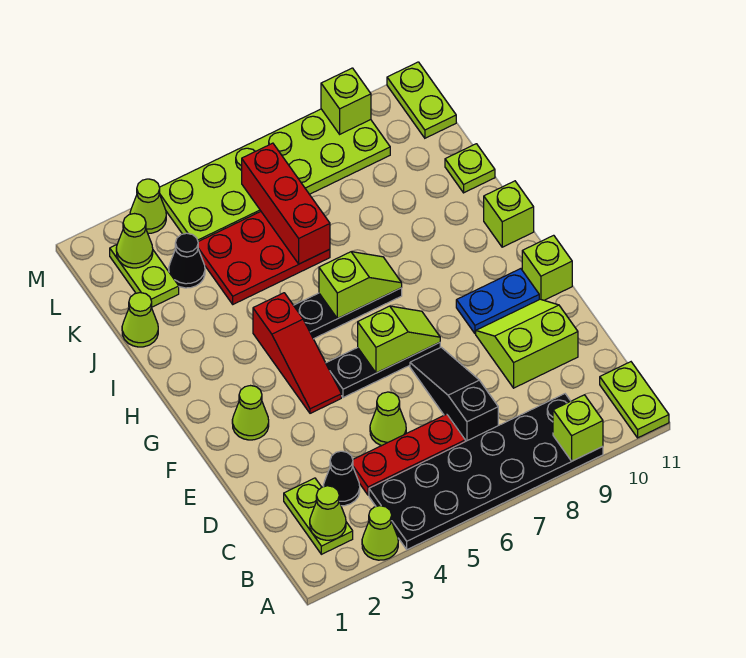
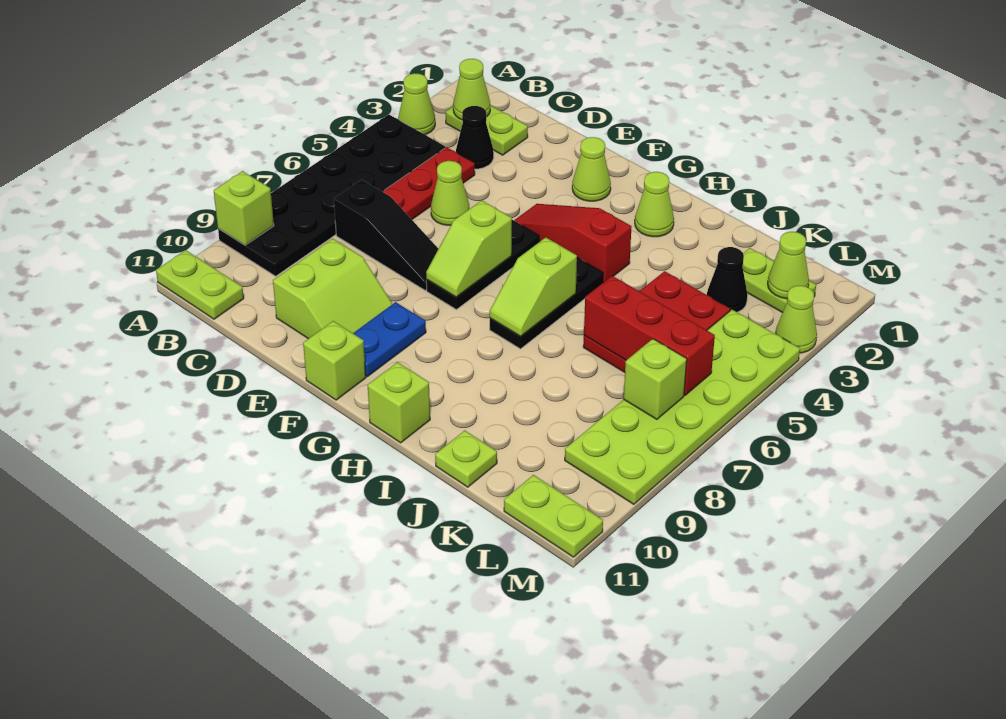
lime cone J1 level 1 -> lime cone H2 level 1
lime brick M9 level 2 -> lime brick L7 level 2

